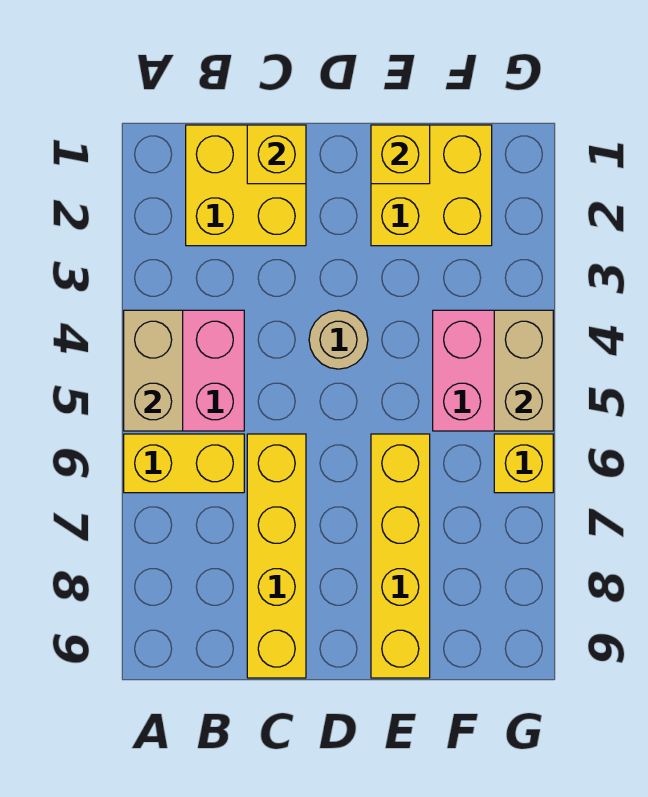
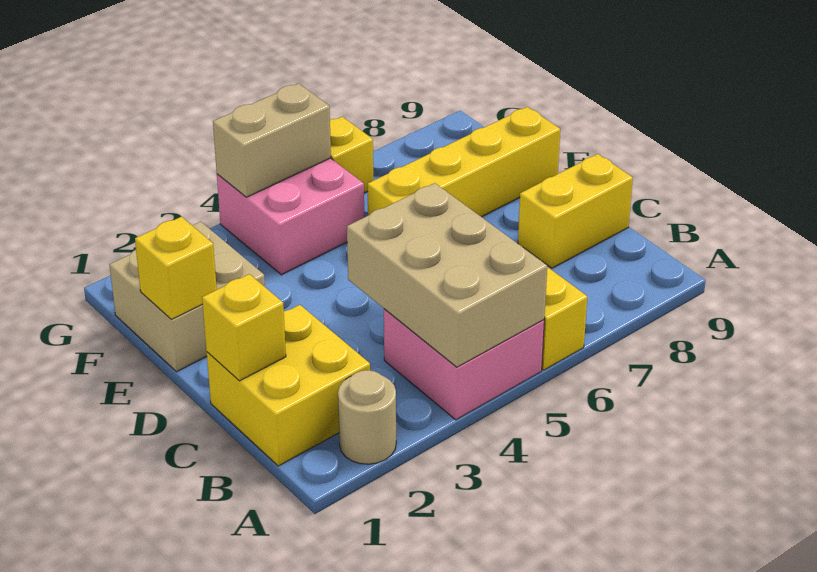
tan brick A4:A5 level 2 -> tan brick A4:C5 level 2
yellow brick C6:C9 level 1 -> yellow brick C8:C9 level 1
tan round brick D4 level 1 -> tan round brick A2 level 1
yellow brick E1:F2 level 1 -> tan brick E1:F2 level 1

